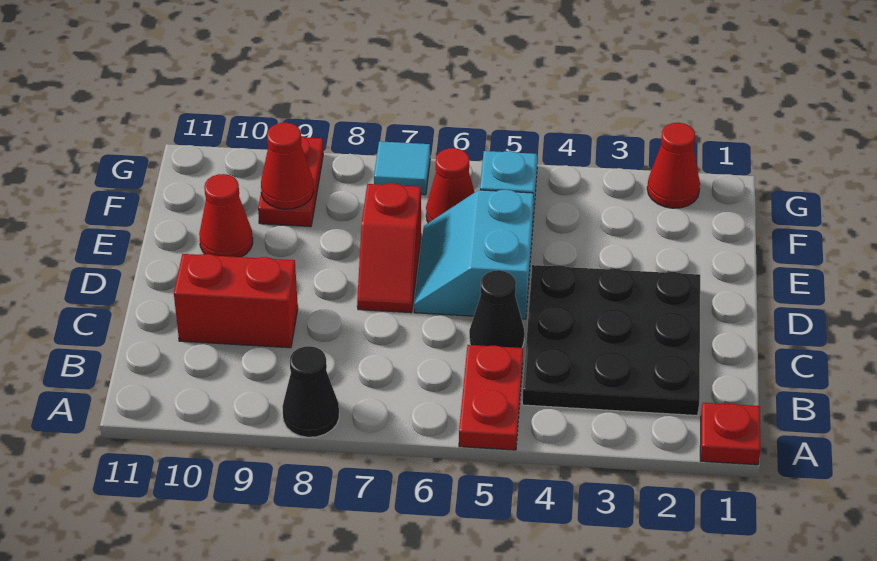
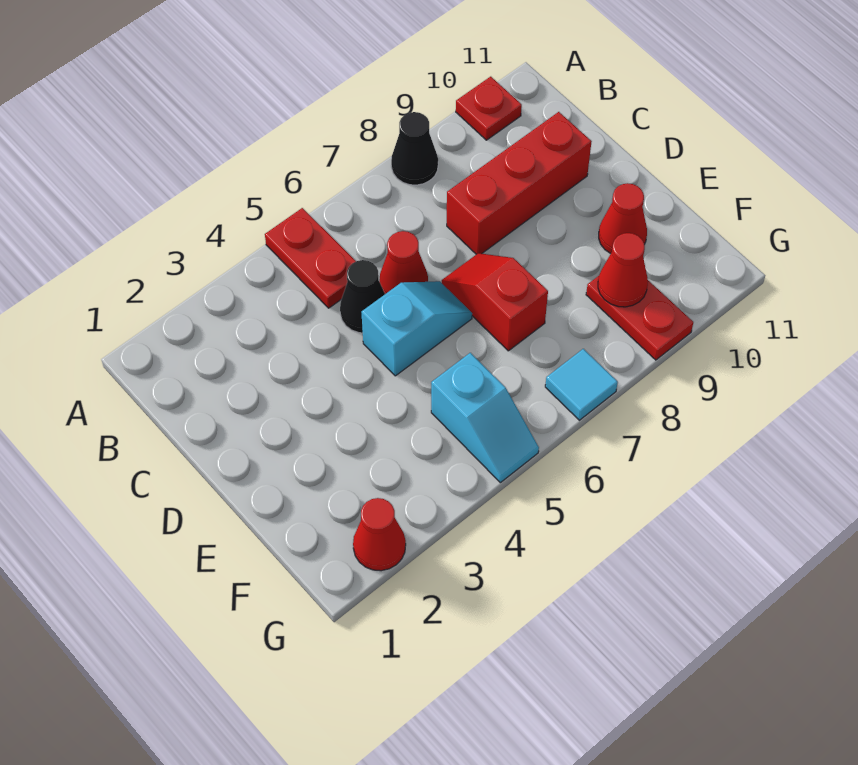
red plate A1 level 1 -> red plate A10 level 1
black plate B2:D4 level 1 -> none
red brick C9:C10 level 1 -> red brick C8:C10 level 1
cyan slope D5:E6 level 1 top 5 -> cyan slope D5:D6 level 1 top 5
red cone F6 level 1 -> red cone C6 level 1

